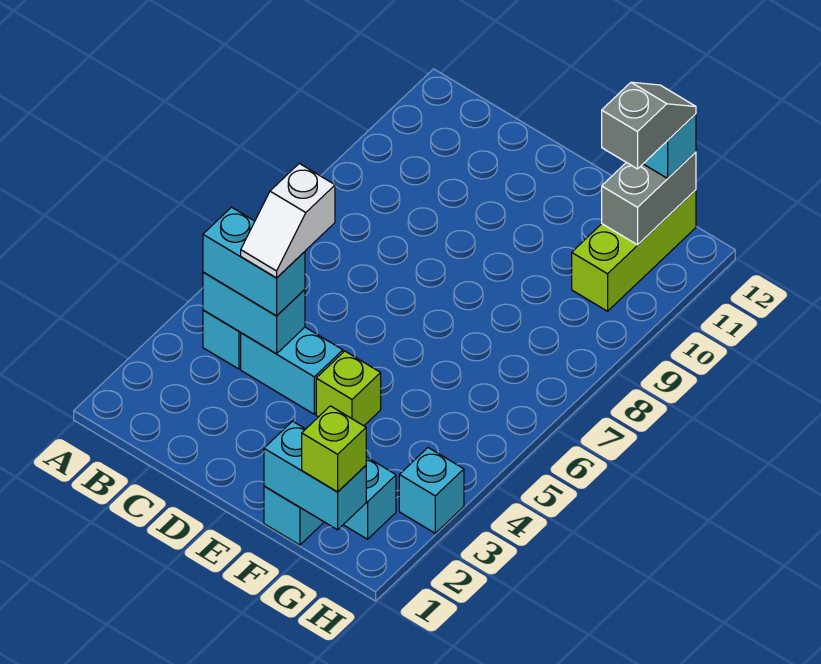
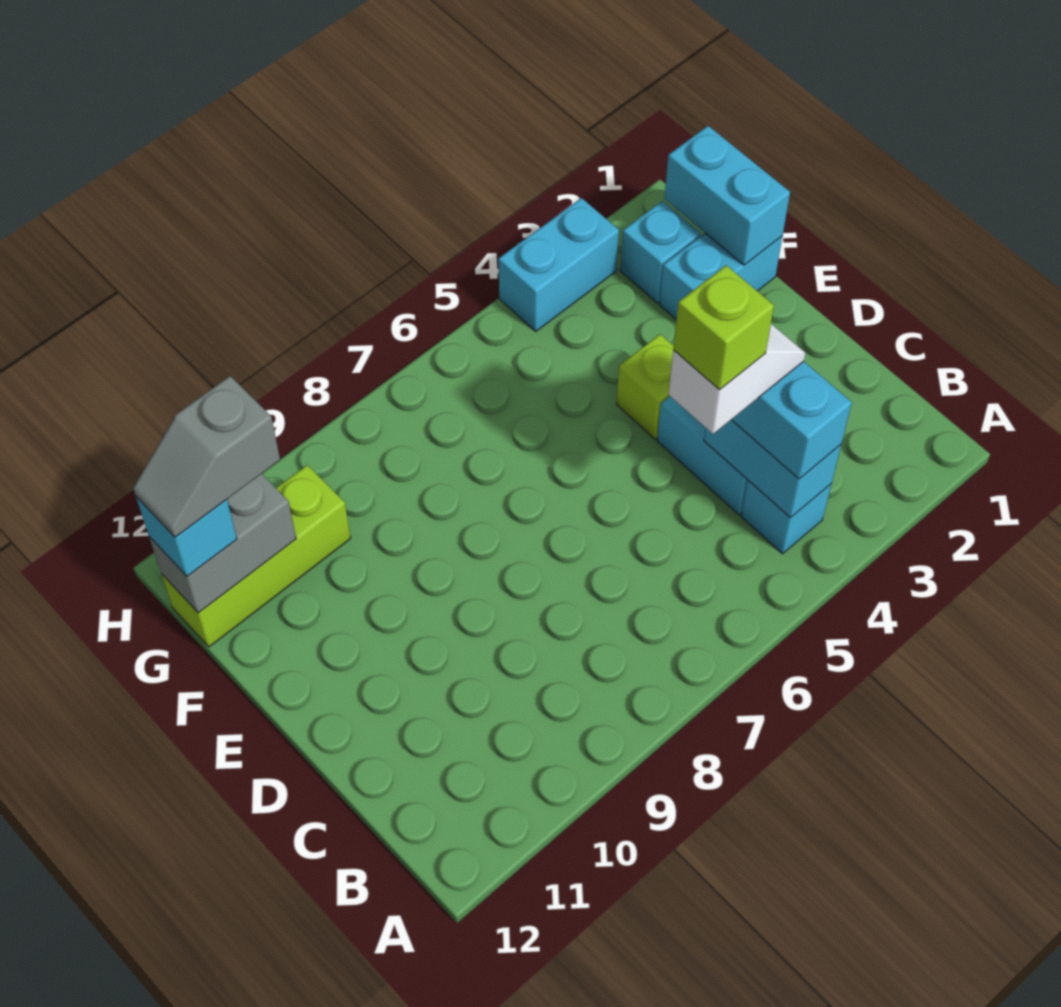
lime brick G1 level 3 -> lime brick C5 level 5
cyan brick H3 level 1 -> cyan brick H3:H4 level 1

